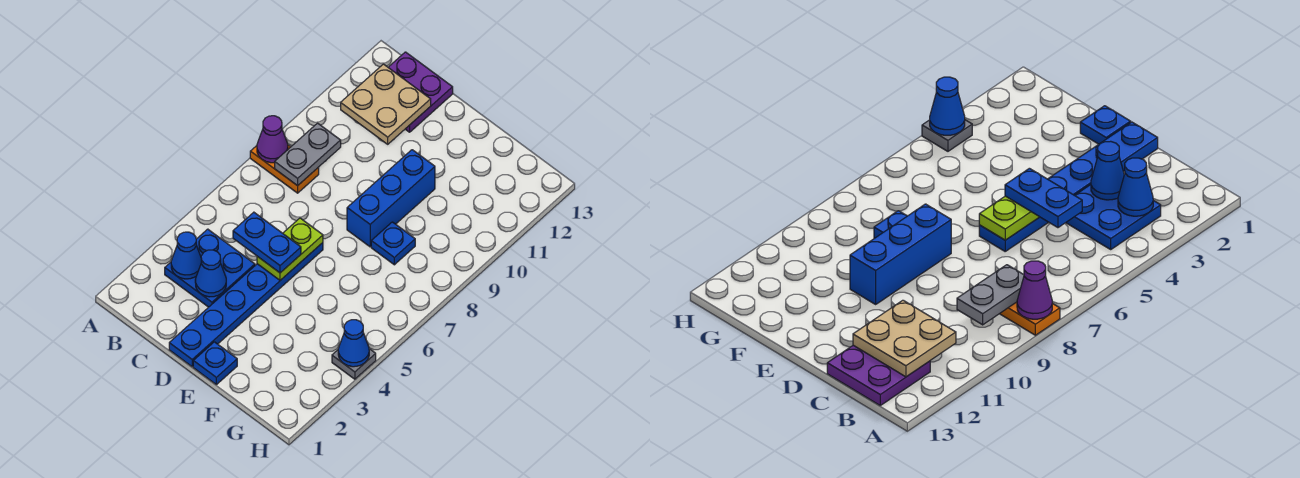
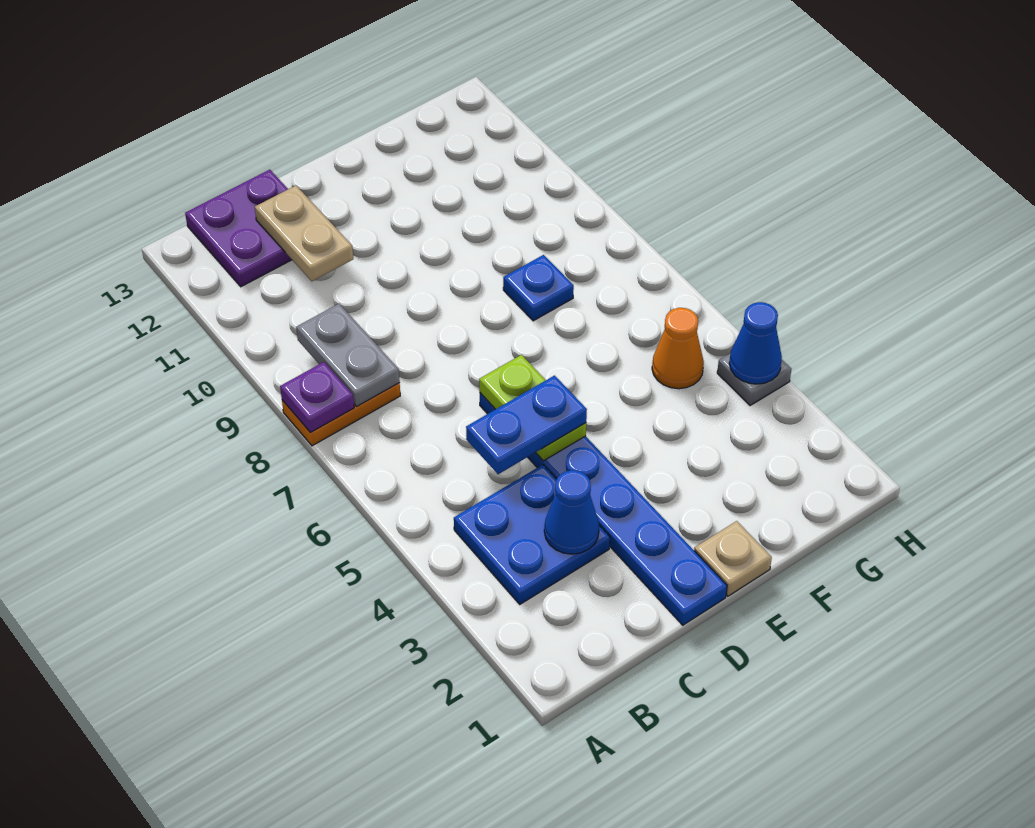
purple cone A8 level 2 -> purple plate A8 level 2
blue cone B3 level 2 -> none
tan plate B11:C12 level 2 -> tan plate C11:C12 level 2
blue plate E1 level 1 -> tan plate E1 level 1
blue brick E8:E10 level 1 -> none
none -> orange cone G5 level 1

